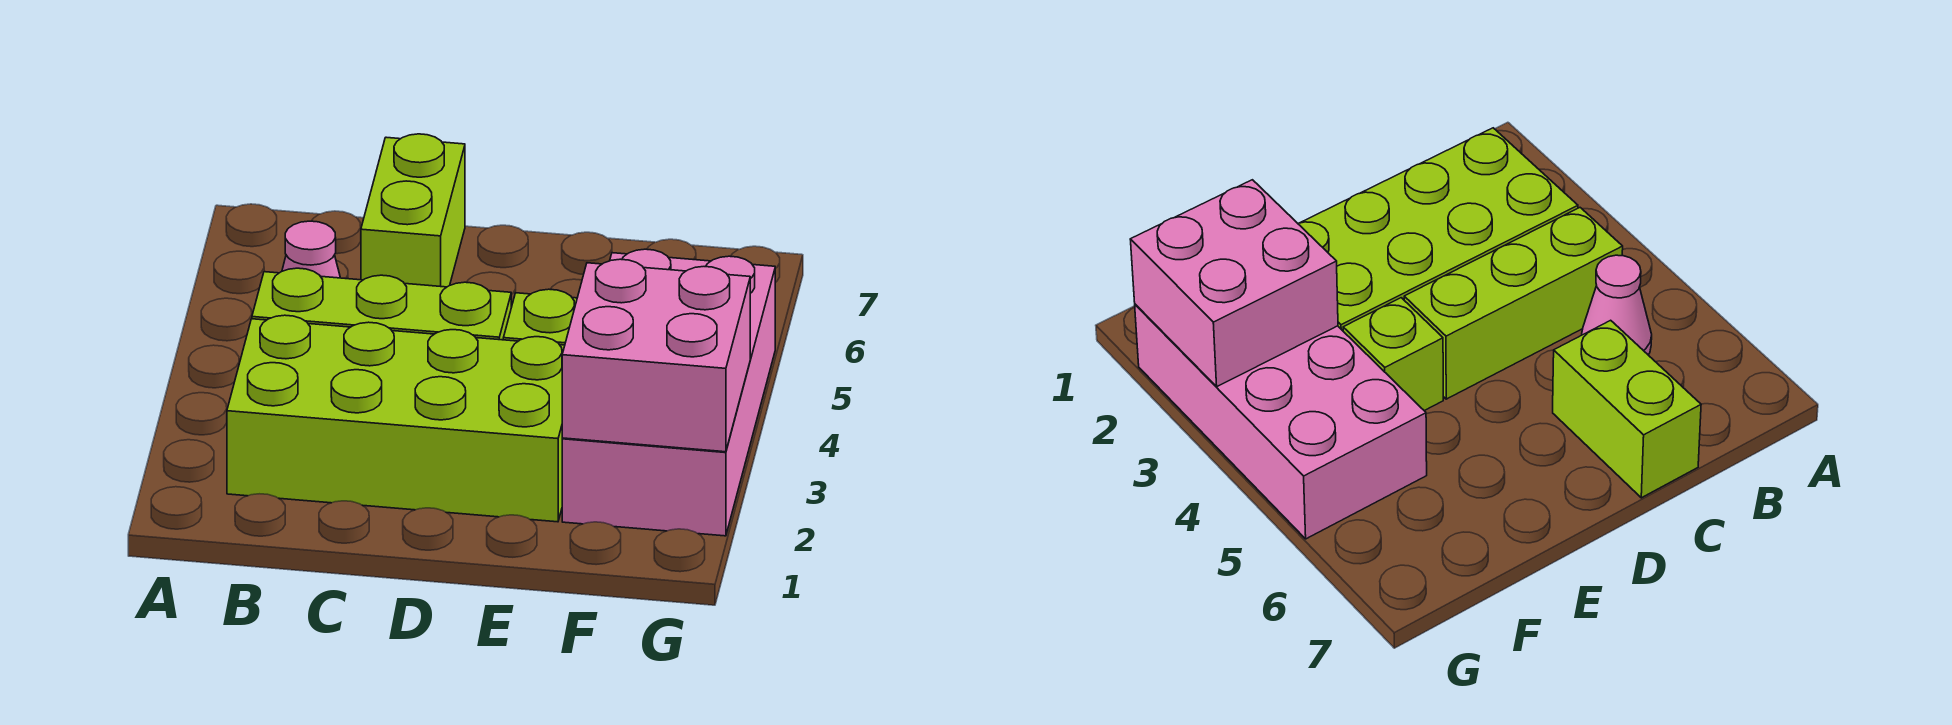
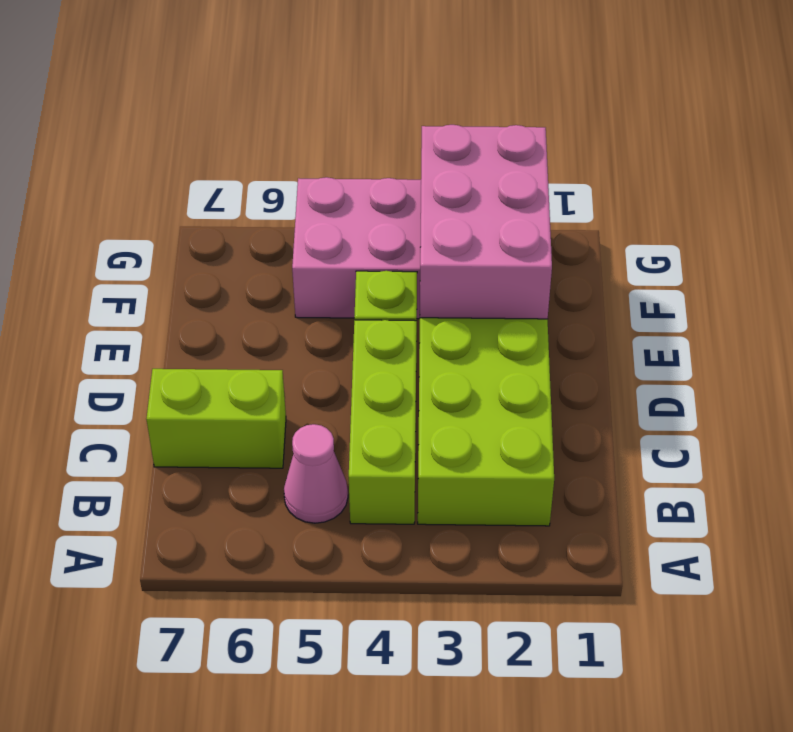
pink brick F2:G3 level 2 -> pink brick E2:G3 level 2

